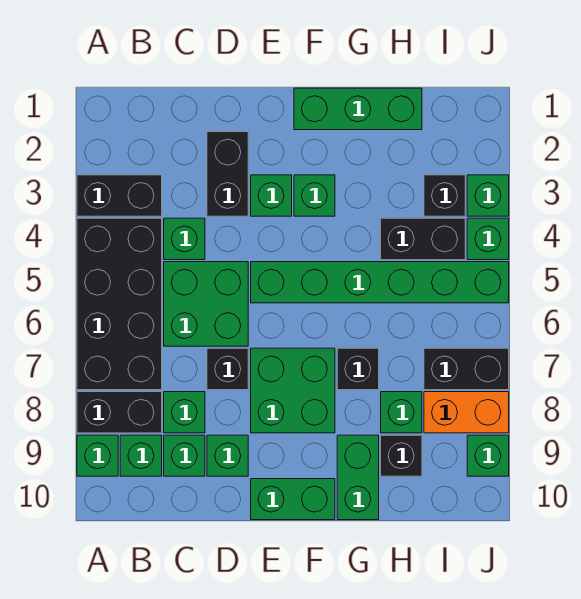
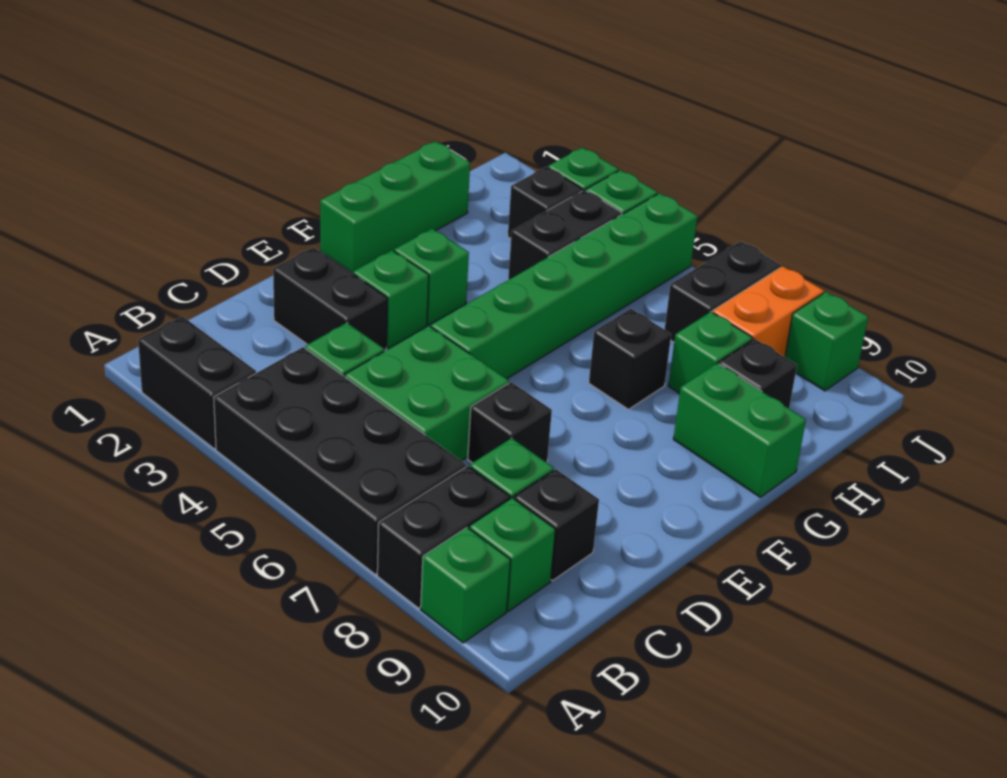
black brick A3:B3 level 1 -> black brick A2:A3 level 1
green brick C9 level 1 -> black brick C9 level 1
green brick D9 level 1 -> none
green brick E7:F8 level 1 -> none
green brick E10:F10 level 1 -> none

